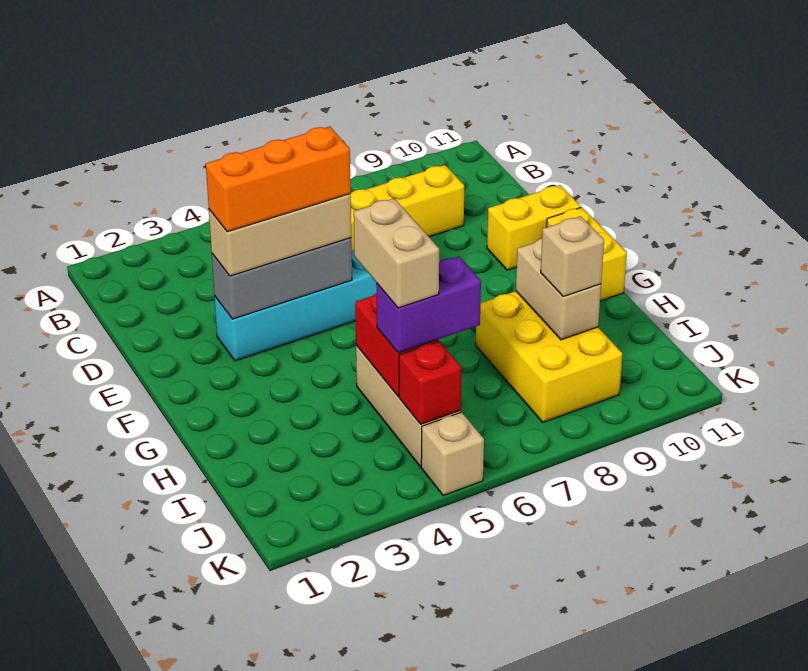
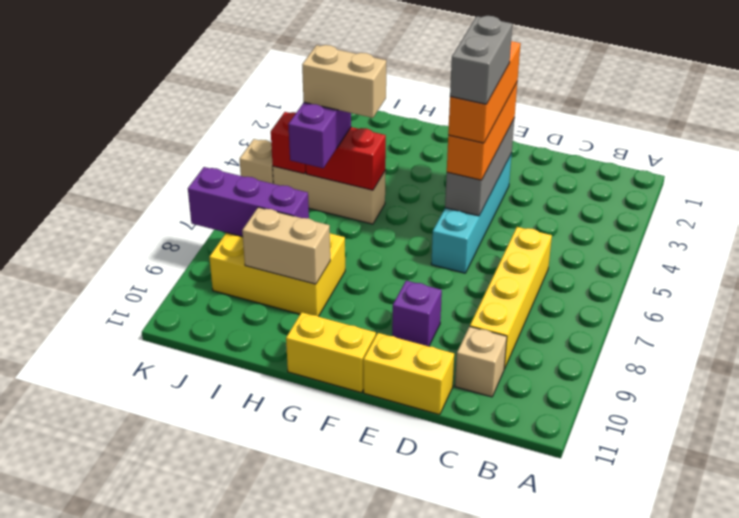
tan brick E3:E5 level 3 -> orange brick E3:E5 level 3
none -> grey brick E4:E5 level 5
none -> purple brick E9 level 1
yellow brick E10:E11 level 1 -> yellow brick D11:E11 level 1
none -> purple brick I8:K8 level 2
tan brick I9 level 3 -> tan brick C10 level 1

